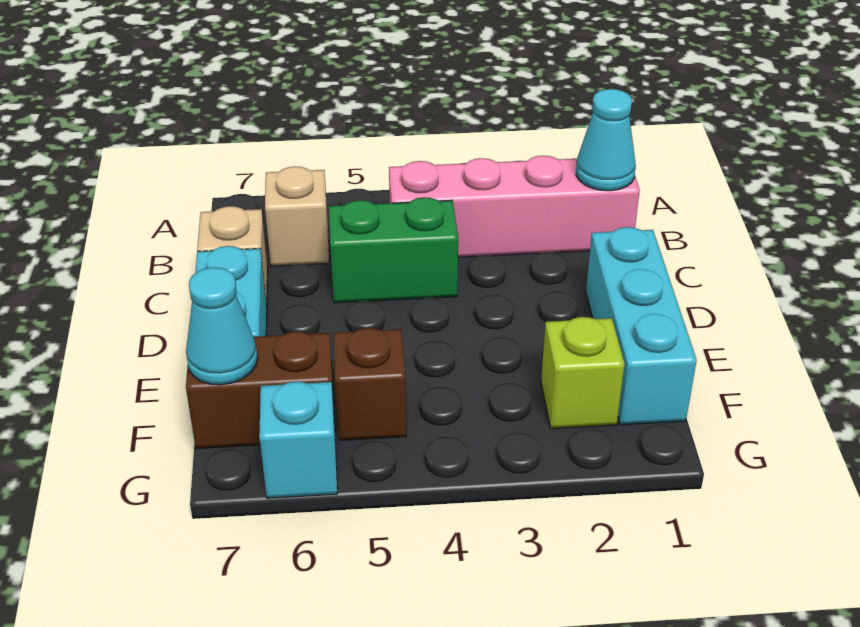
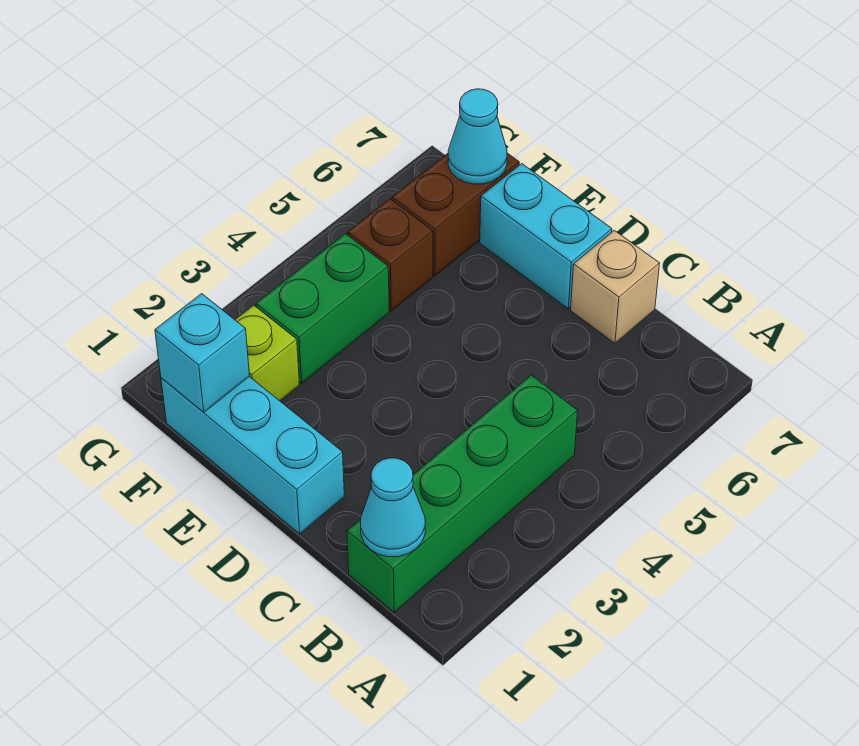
pink brick B1:B4 level 1 -> green brick B1:B4 level 1
tan brick B6 level 1 -> none
green brick C4:C5 level 1 -> green brick F3:F4 level 1
cyan brick G6 level 1 -> cyan brick F1 level 2

